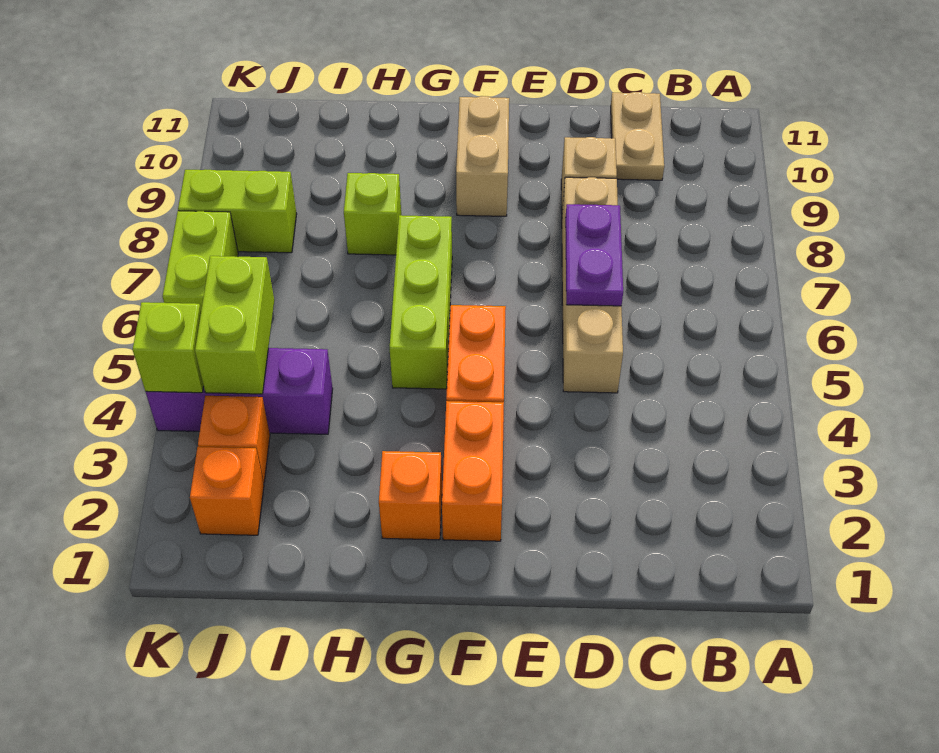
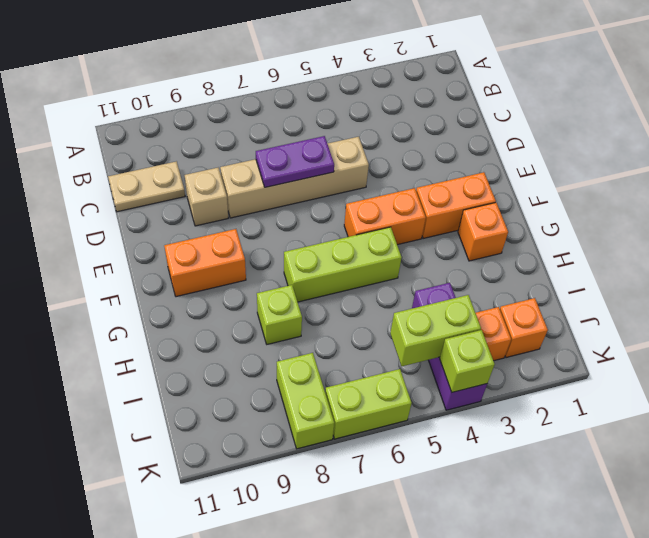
tan brick F9:F10 level 1 -> orange brick F9:F10 level 1

